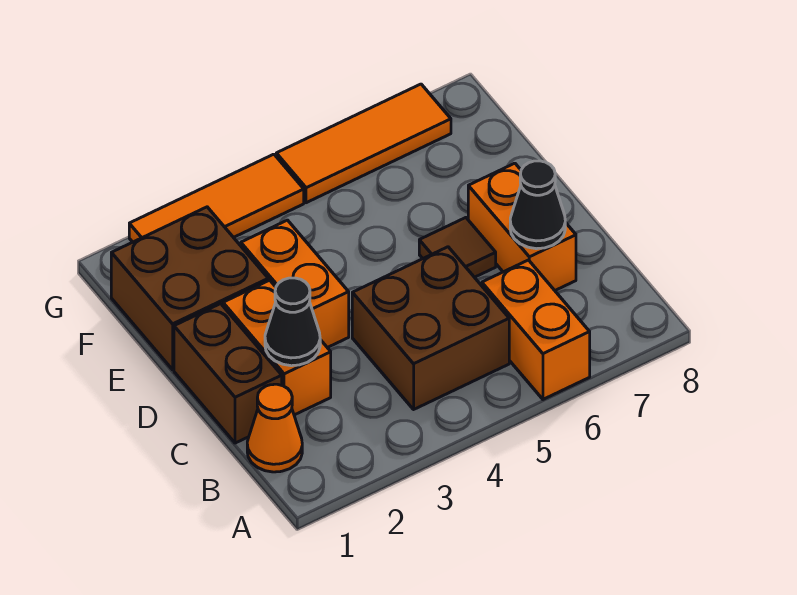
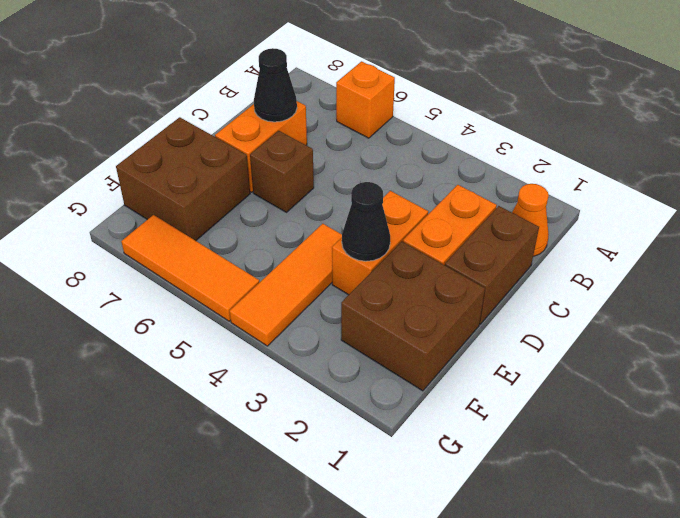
orange brick A6:B6 level 1 -> orange brick A6 level 1
brown brick B4:C5 level 1 -> brown brick E7:F8 level 1
black cone C2 level 2 -> black cone E3 level 2
brown tile D6 level 1 -> brown brick D6 level 1
orange tile G2:G4 level 1 -> orange tile E4:G4 level 1

